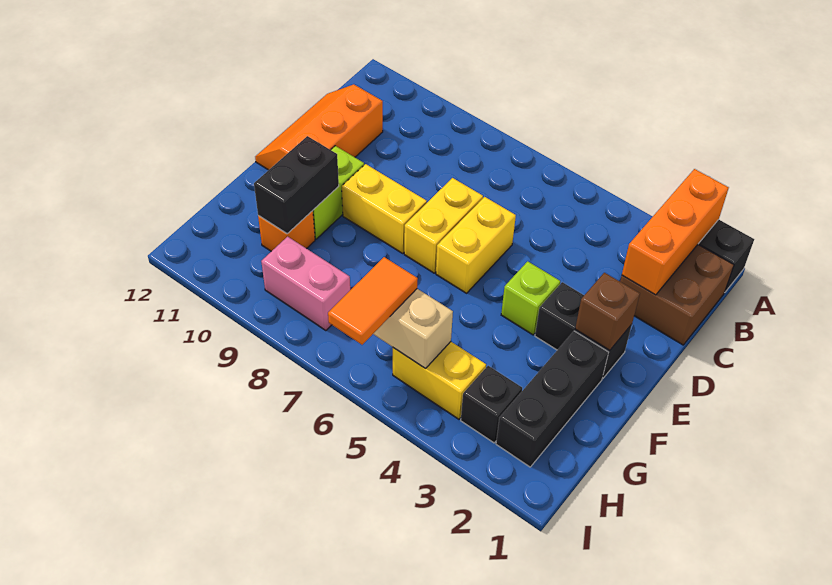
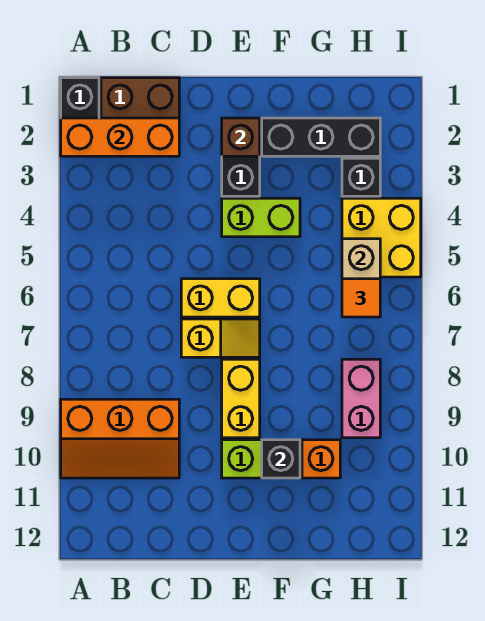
orange slope C11:E12 level 1 top 11 -> orange slope A9:C10 level 1 top 9
yellow brick D7:E7 level 1 -> yellow slope D7:E7 level 1 top D
lime brick E4 level 1 -> lime brick E4:F4 level 1
black brick F10:G10 level 2 -> black brick F10 level 2
yellow brick H4:H5 level 1 -> yellow brick H4:I5 level 1
orange tile H6:I6 level 3 -> orange tile H6 level 3

